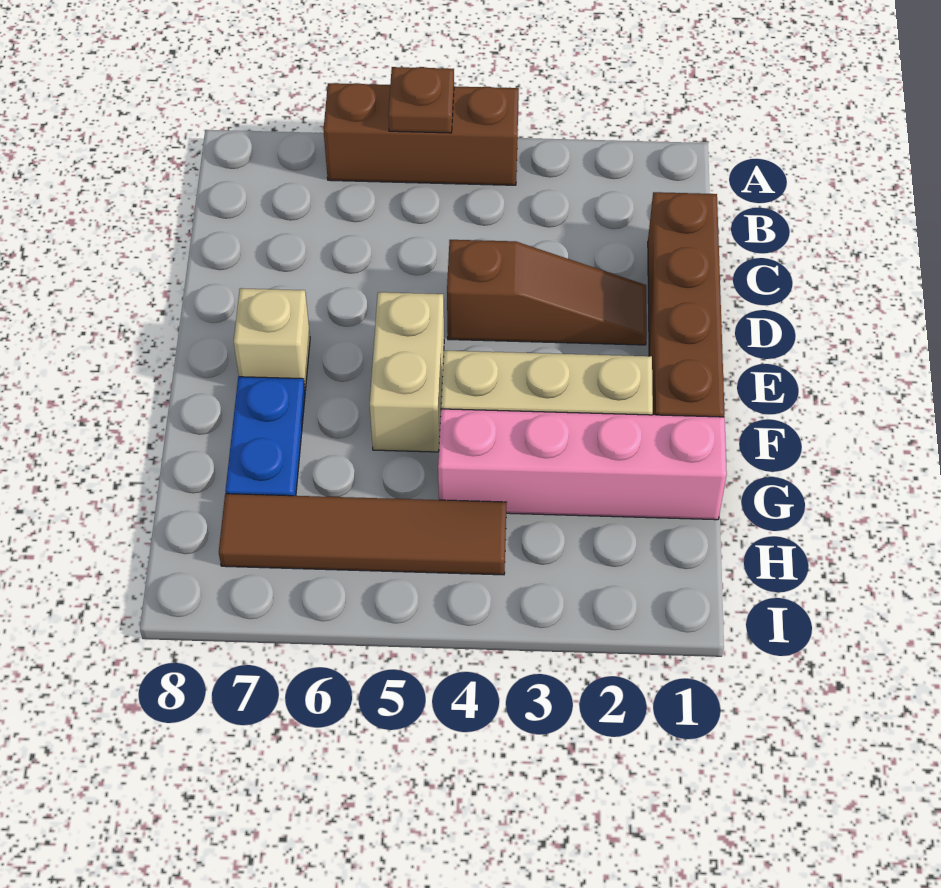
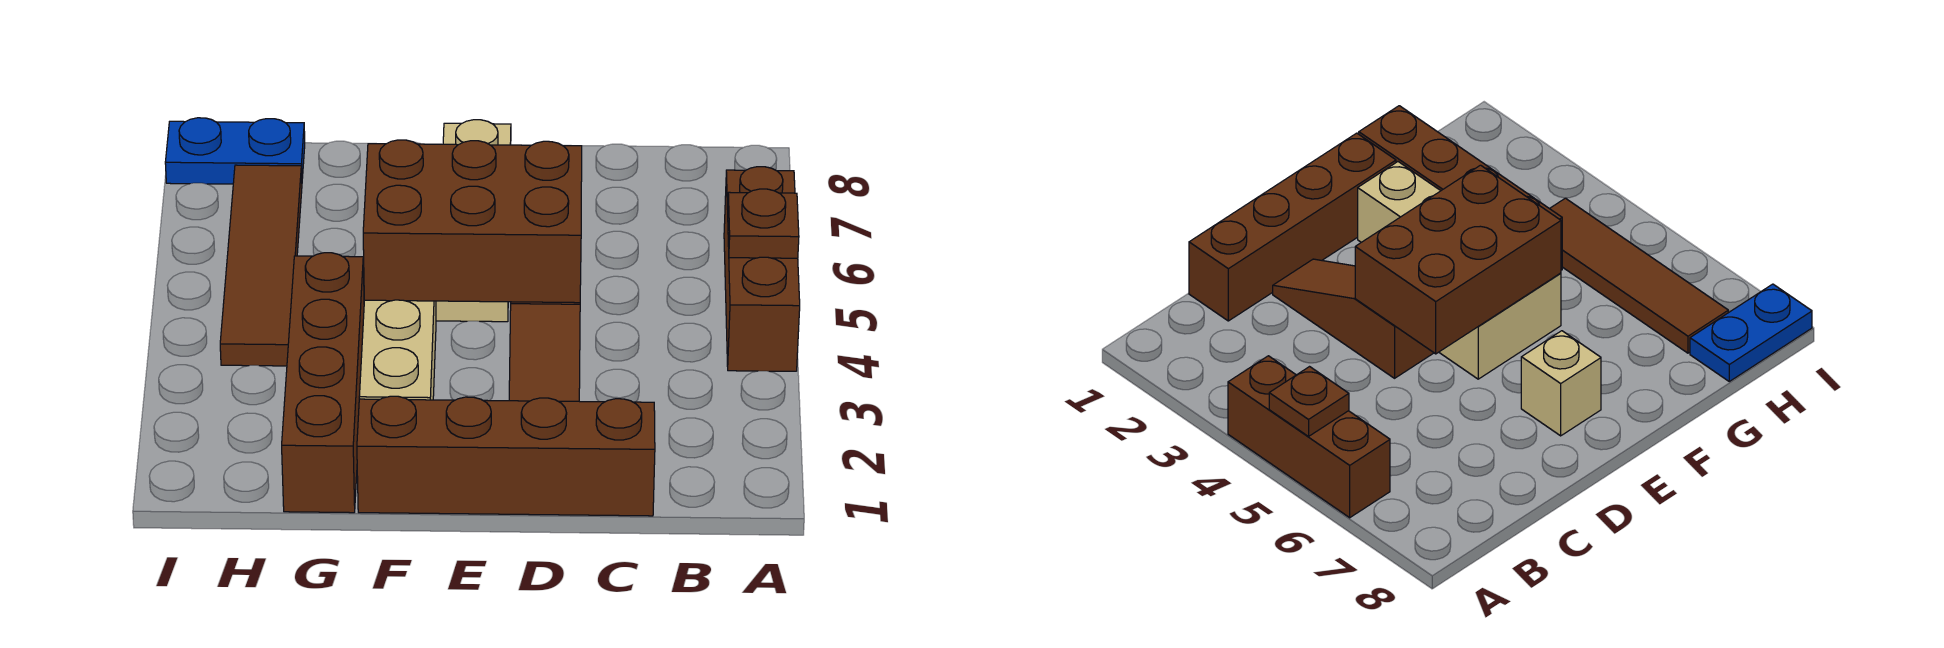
none -> brown brick D4:F5 level 2
blue plate F7:G7 level 1 -> blue plate H8:I8 level 1
pink brick G1:G4 level 1 -> brown brick G1:G4 level 1

